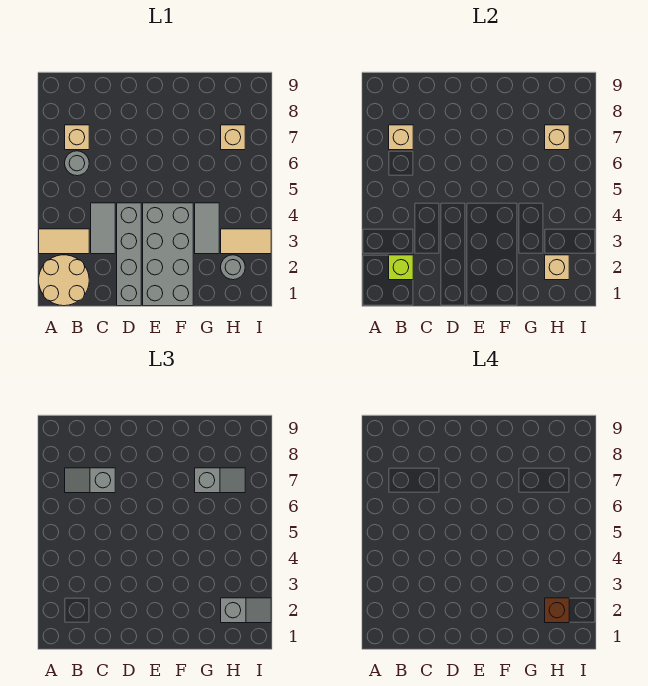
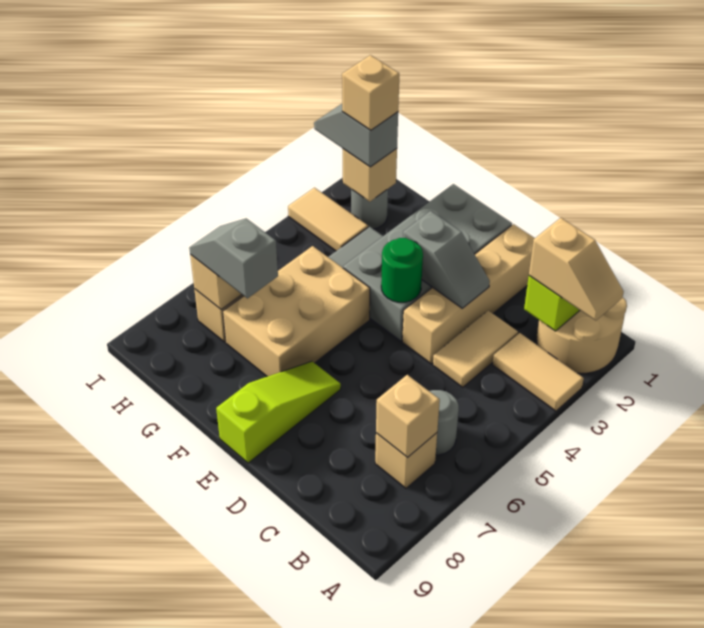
none -> tan slope A2:B2 level 3 top B
grey slope B7:C7 level 3 top C -> grey slope D3:E3 level 2 top E
grey tile C3:C4 level 1 -> tan tile C3:C4 level 1
grey brick D1:D4 level 1 -> tan brick D1:D4 level 1
none -> green round brick E4 level 2
none -> lime slope E7:E9 level 1 top 9
none -> tan brick F5:G7 level 1
brown brick H2 level 4 -> tan brick H2 level 4

